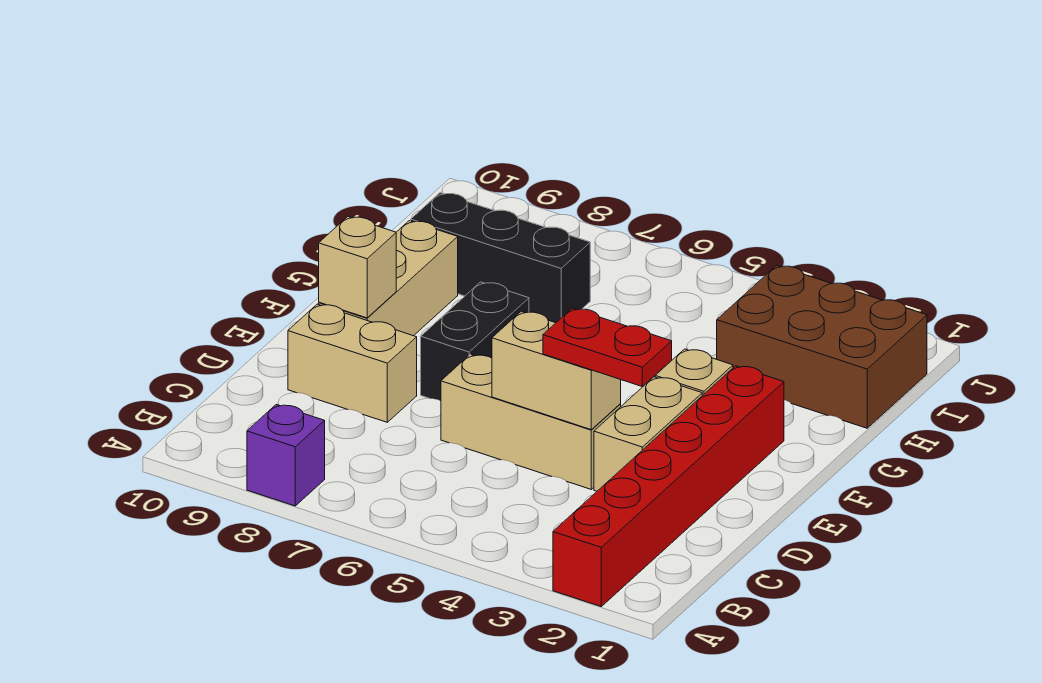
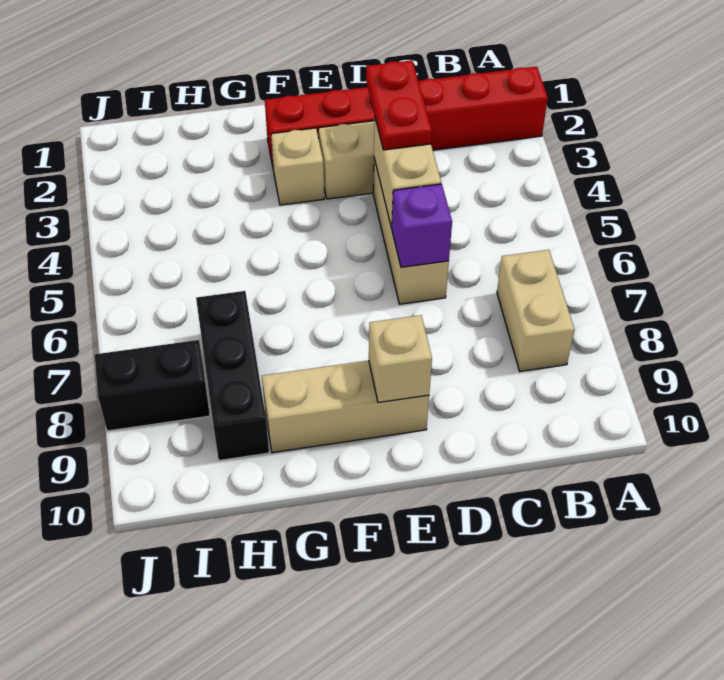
purple brick A8 level 1 -> purple brick D6 level 2
tan brick D8:D9 level 1 -> tan brick B7:B8 level 1
black brick E7:F7 level 1 -> black brick I8:J8 level 1
brown brick H1:I3 level 1 -> none

